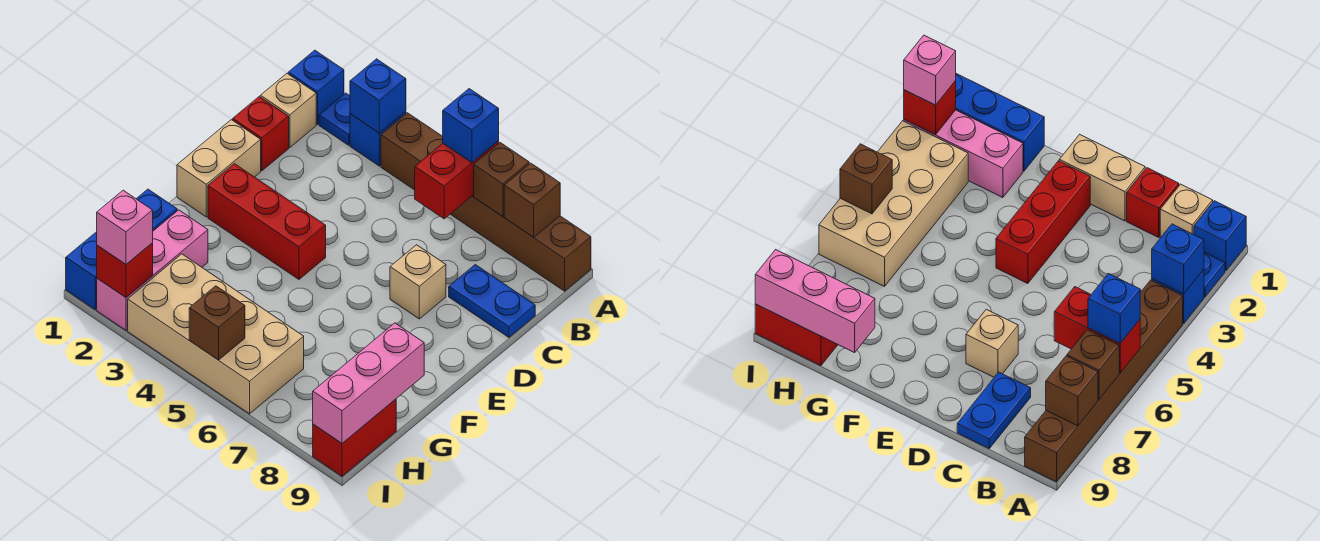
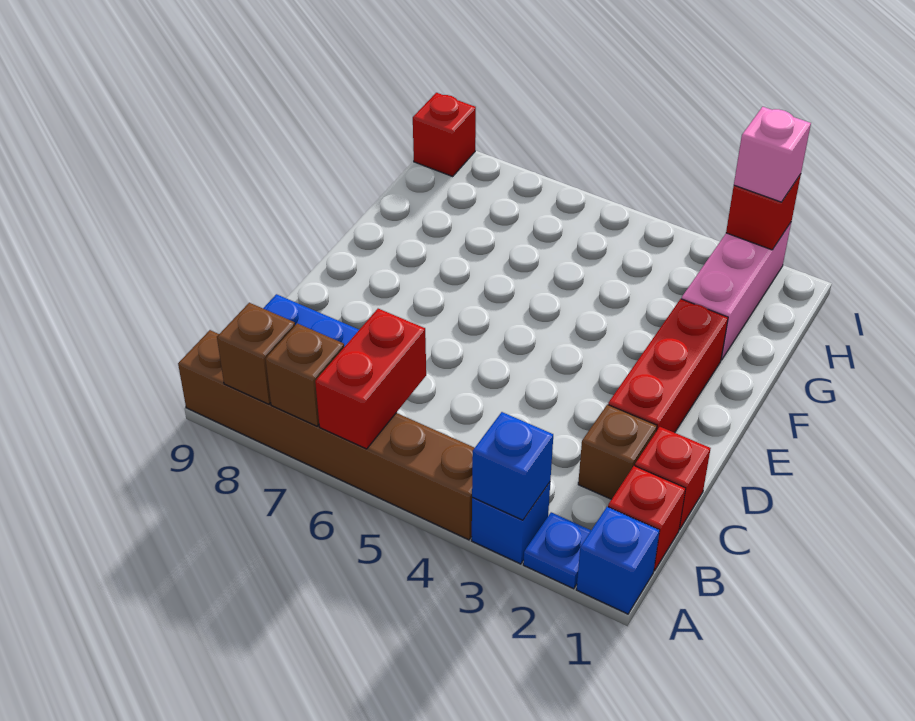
blue brick A6 level 3 -> none
tan brick B1 level 1 -> red brick B1 level 1
tan brick D1:E1 level 1 -> none
tan brick D7 level 1 -> none
red brick E2:E4 level 1 -> red brick D2:F2 level 1
blue brick G1:I1 level 1 -> none
pink brick G9:I9 level 2 -> none
tan brick H3:I6 level 1 -> none
red brick H9:I9 level 1 -> red brick I9 level 1
brown brick I5 level 2 -> brown brick C2 level 1

